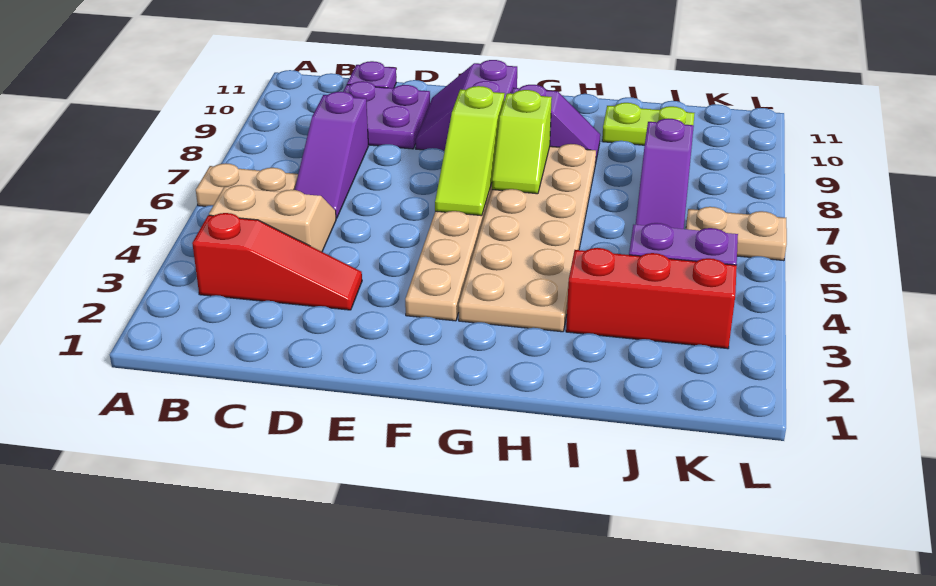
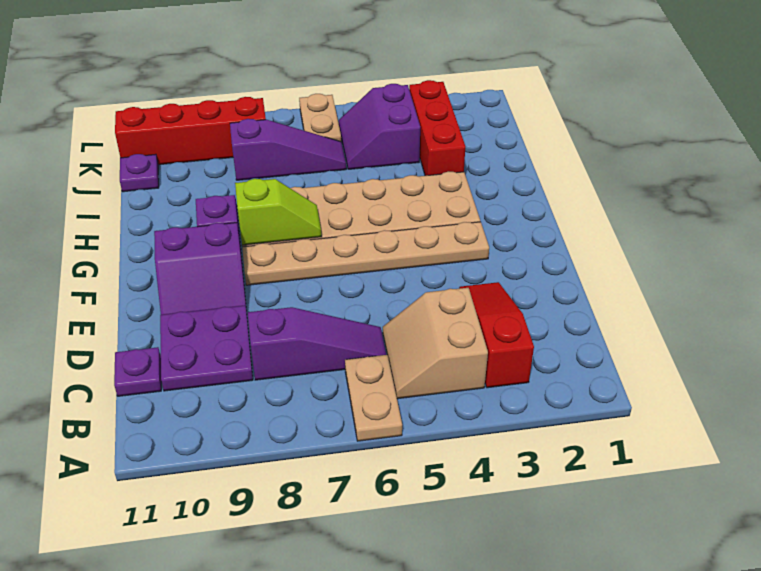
lime slope F6:F8 level 2 top 8 -> none
lime plate I10:J10 level 1 -> none
none -> purple plate J11 level 1
none -> red brick K8:K11 level 1

